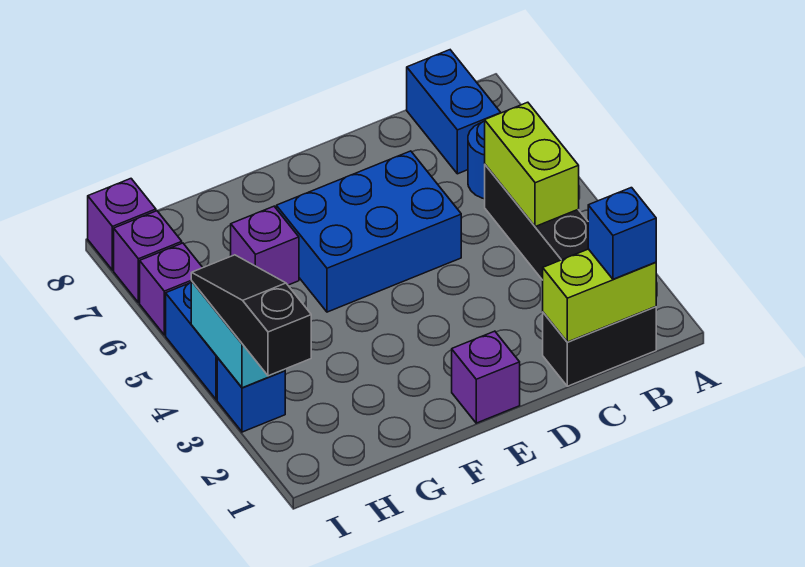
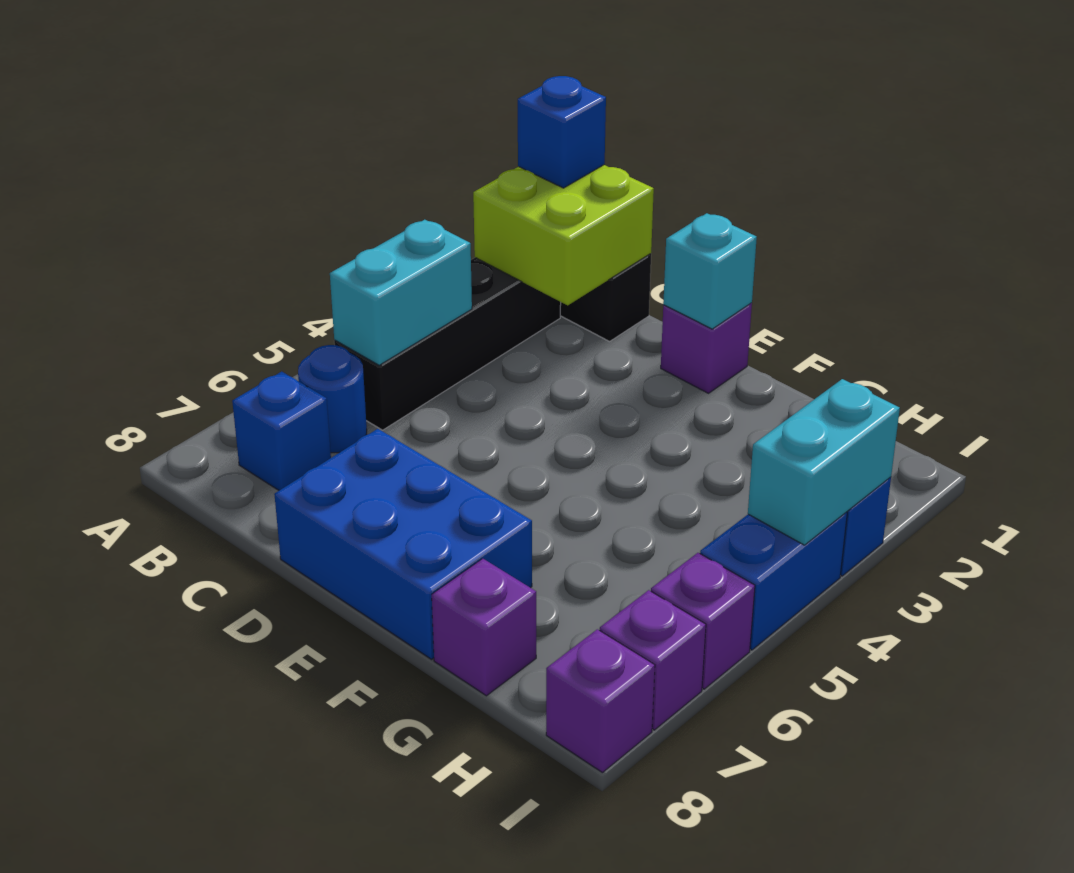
lime brick B1:C1 level 2 -> lime brick B1:C2 level 2
lime brick B4:B5 level 2 -> cyan brick B4:B5 level 2
blue brick B7:B8 level 1 -> blue brick B7 level 1
blue brick D5:F6 level 1 -> blue brick D7:F8 level 1
none -> cyan brick E1 level 2
purple brick G6 level 1 -> purple brick G8 level 1
black slope I2:I4 level 3 top 2 -> none

